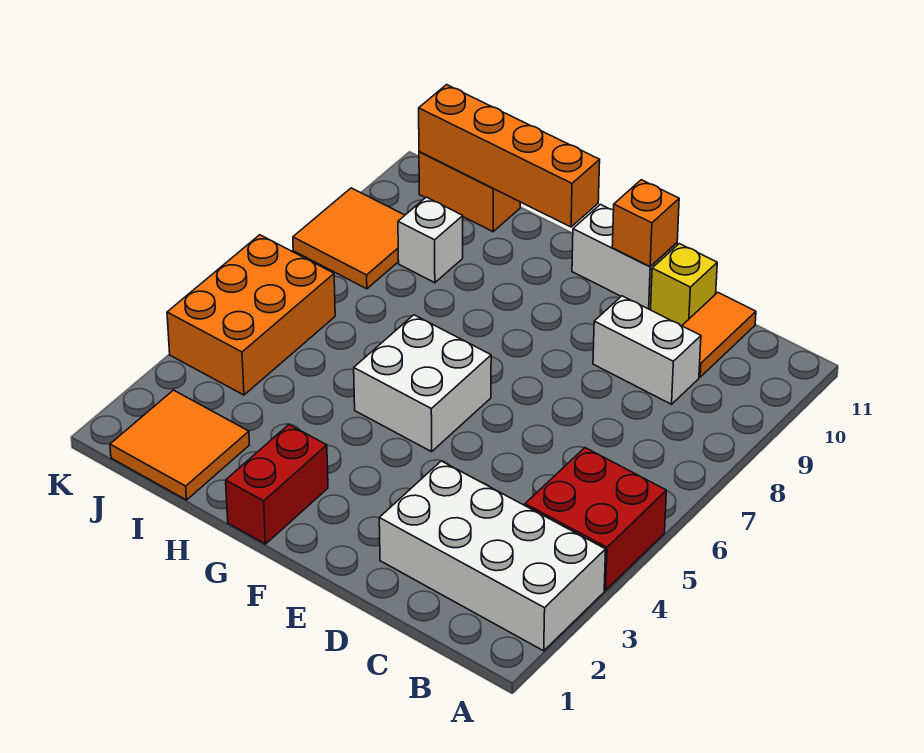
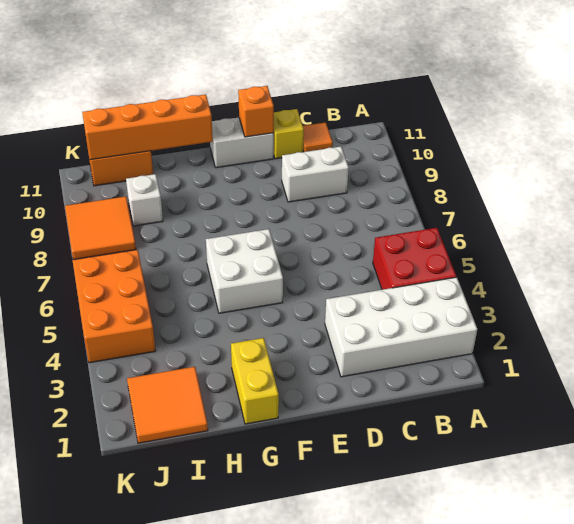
orange tile C10:C11 level 1 -> orange tile C11 level 1
red brick G1:G2 level 1 -> yellow brick G1:G2 level 1

